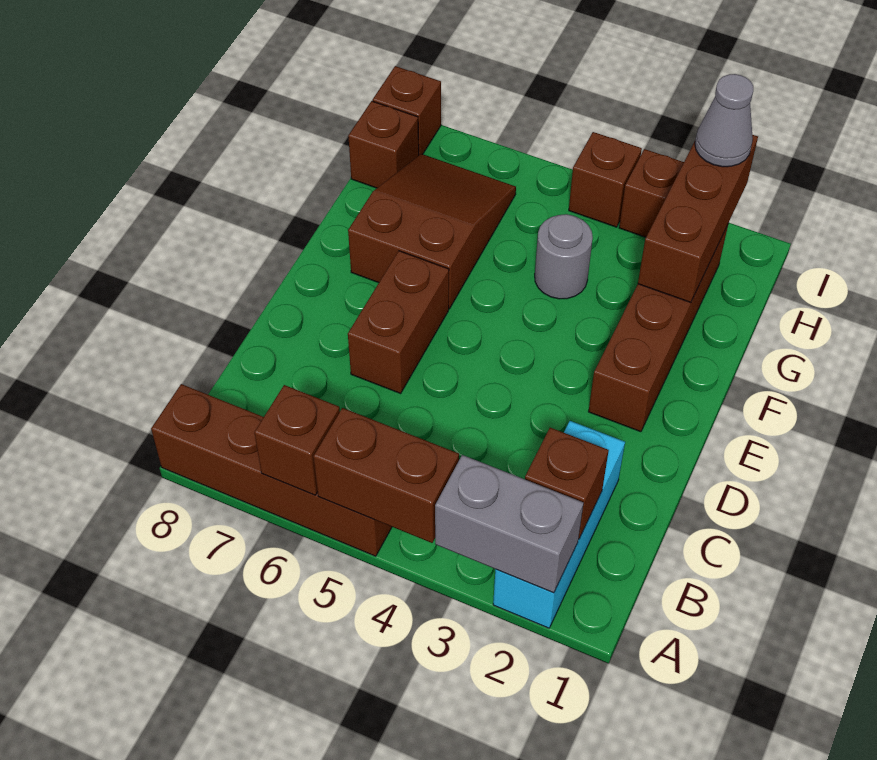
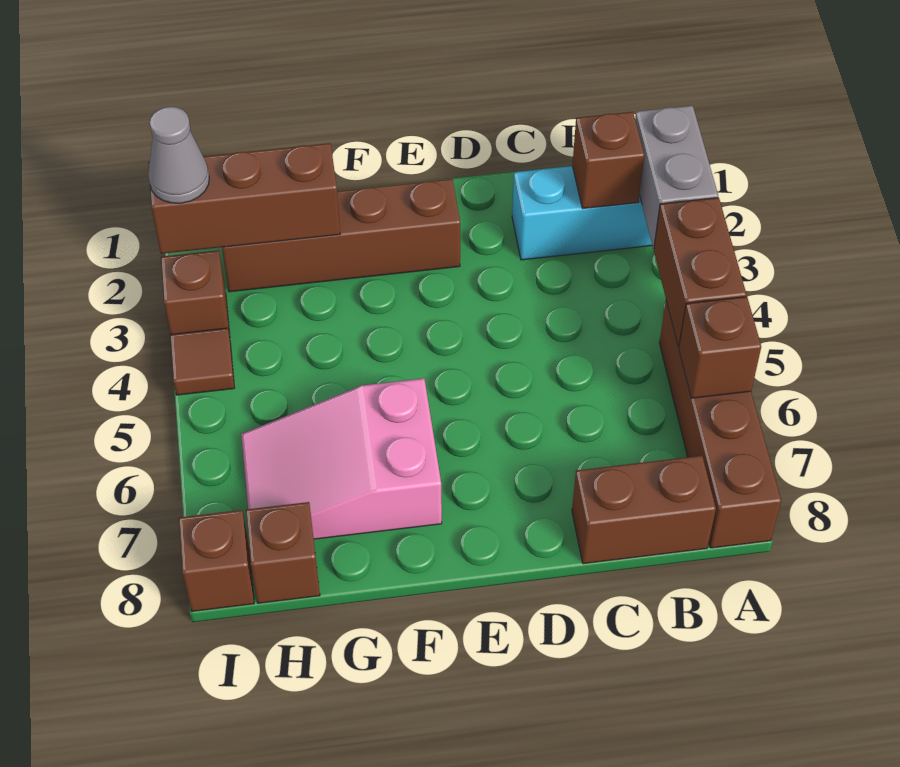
brown brick D6:E6 level 1 -> brown brick B8:C8 level 1
brown slope F6:H7 level 1 top F -> pink slope F6:H7 level 1 top F
grey round brick G4 level 1 -> none
brown brick I4 level 1 -> brown tile I4 level 1

